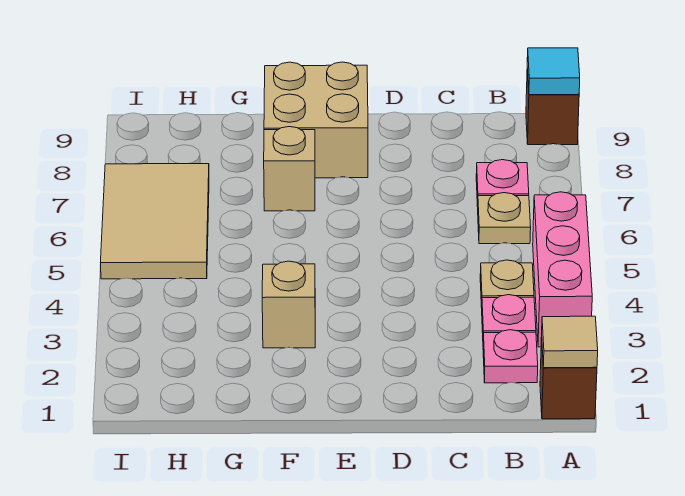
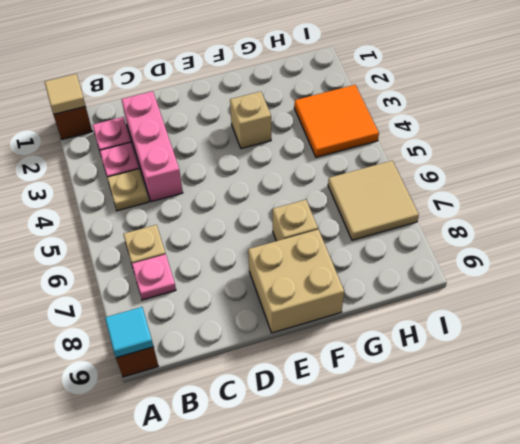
pink brick A3:A5 level 1 -> pink brick C2:C4 level 1
none -> orange tile H3:I4 level 1
tan tile H5:I7 level 1 -> tan tile H6:I7 level 1

